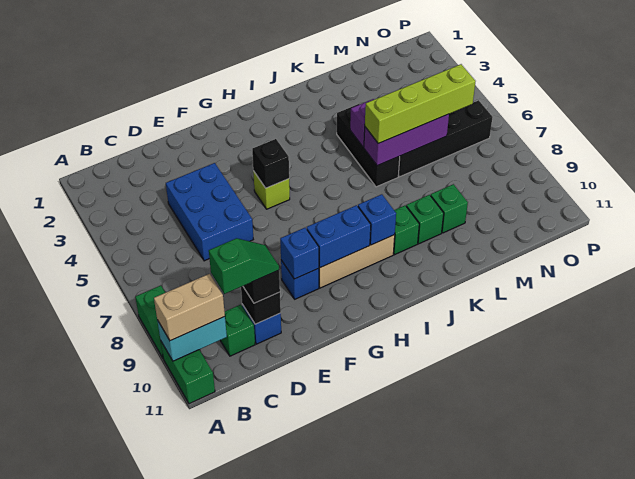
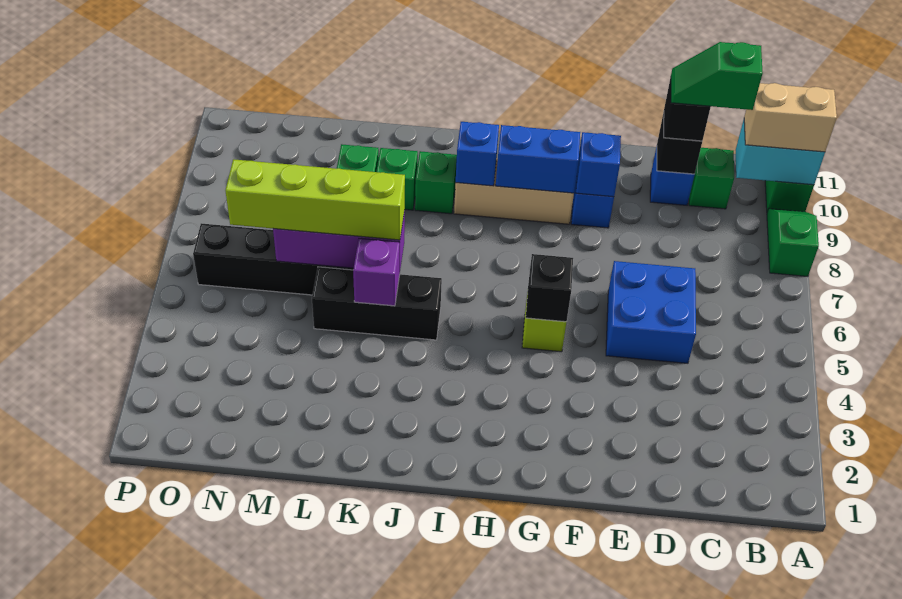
blue brick D4:E6 level 1 -> blue brick D5:E6 level 1
black brick K4:K6 level 1 -> black brick J5:L5 level 1

